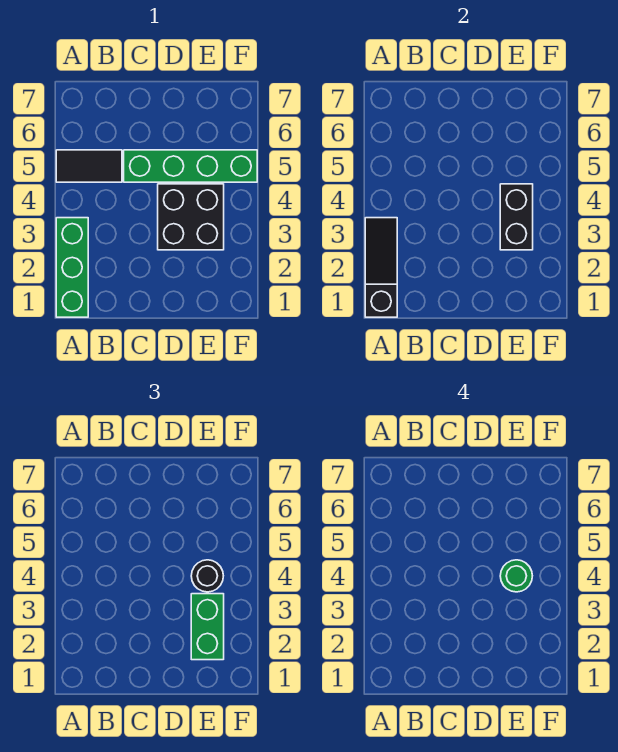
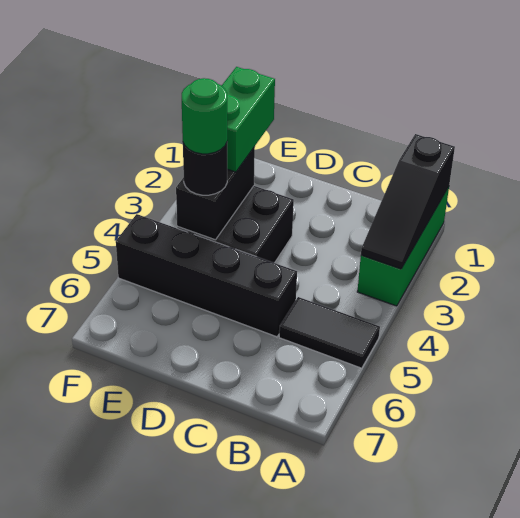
green brick C5:F5 level 1 -> black brick C5:F5 level 1

